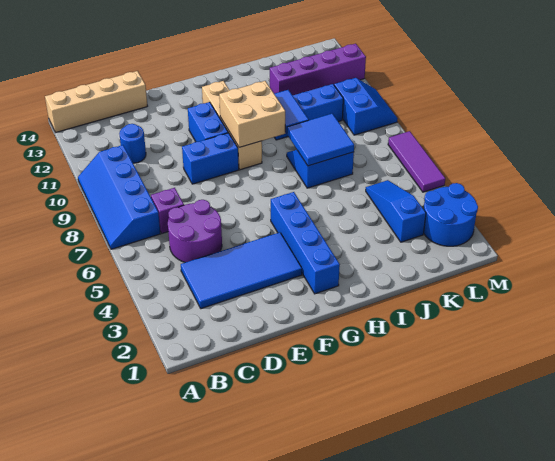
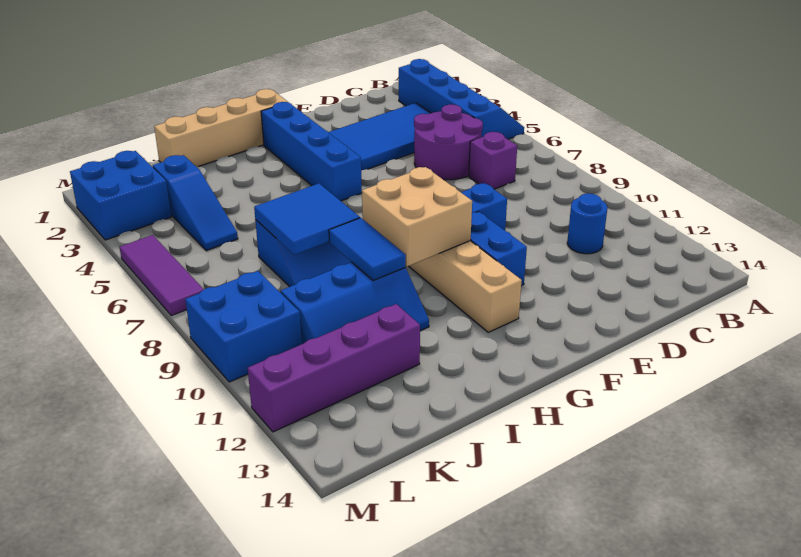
blue slope A7:B10 level 1 top B -> blue slope A2:B5 level 1 top B
tan brick A14:D14 level 1 -> tan brick G1:J1 level 1
blue round brick L2:M3 level 1 -> blue brick L2:M3 level 1
blue slope L9:M10 level 1 top L -> blue brick L9:M10 level 1

